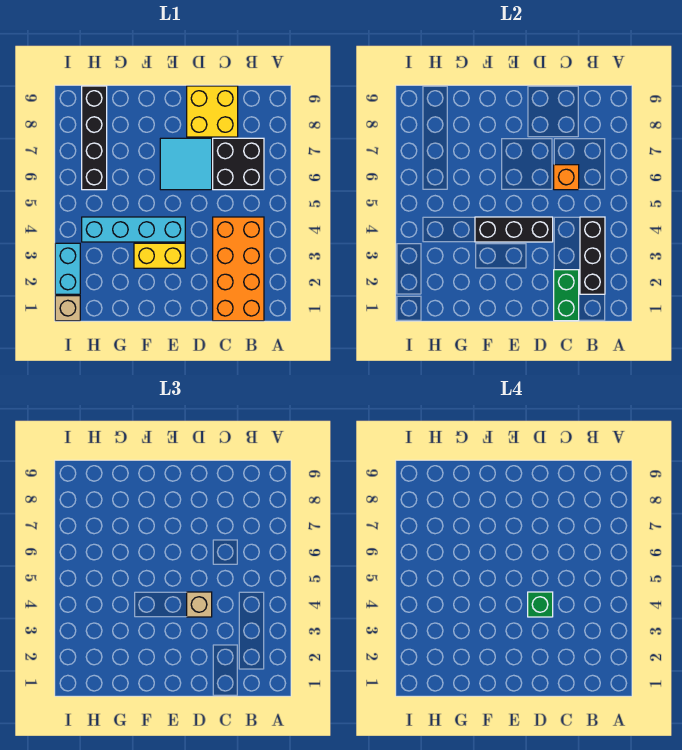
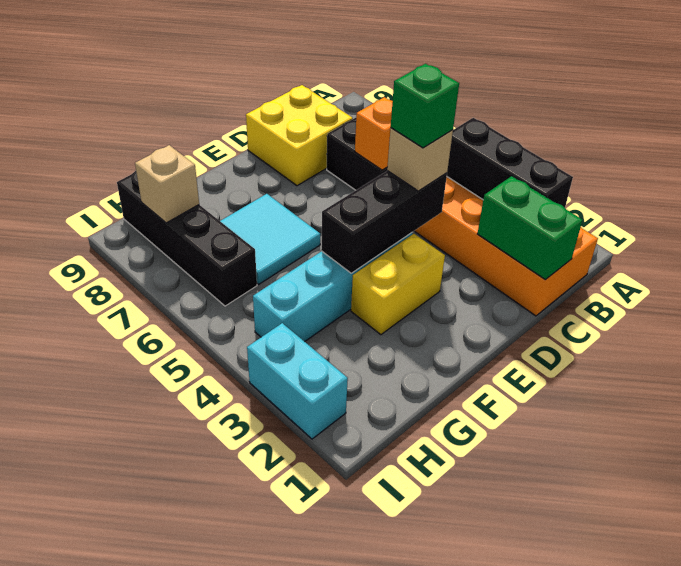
cyan tile D6:E7 level 1 -> cyan tile F6:G7 level 1
tan brick I1 level 1 -> tan brick H8 level 2

